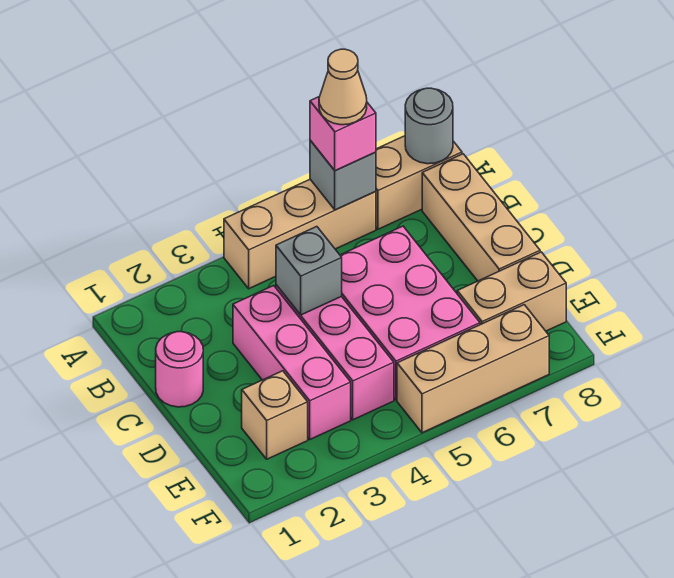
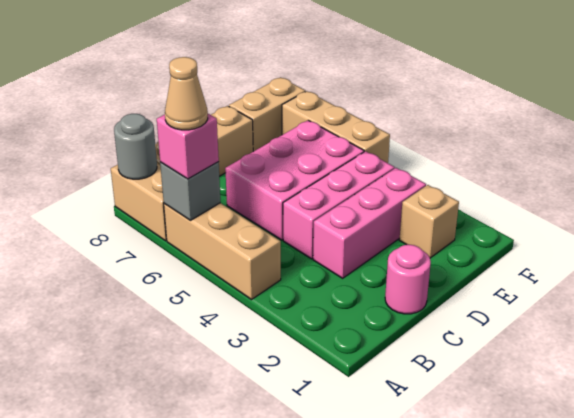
grey brick C4 level 2 -> none
tan brick E7:E8 level 1 -> tan brick E8:F8 level 1

